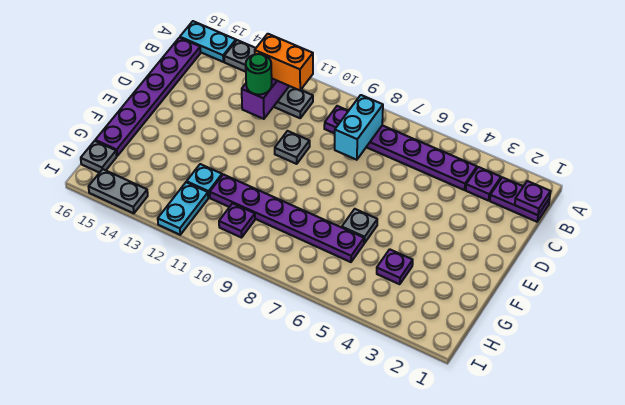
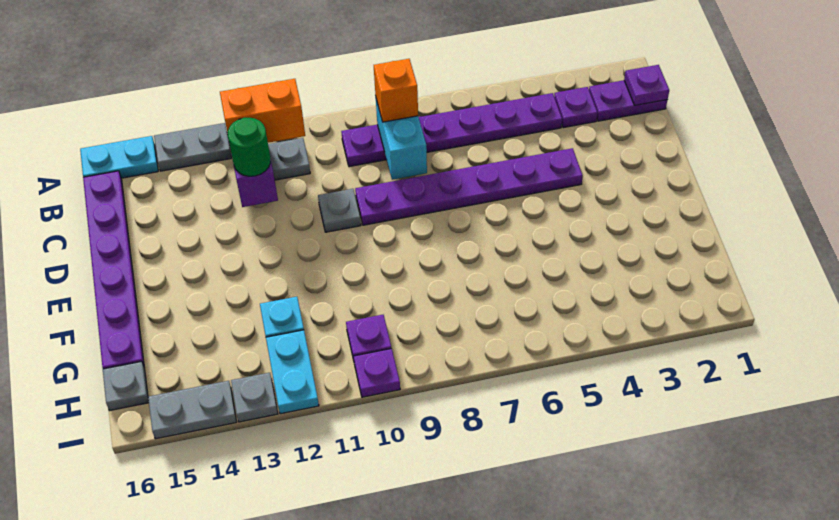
none -> orange brick B8 level 3
grey plate F6 level 1 -> grey plate I13 level 1
purple plate G4 level 1 -> purple plate I10 level 1
purple plate G6:G11 level 1 -> purple plate D4:D9 level 1

